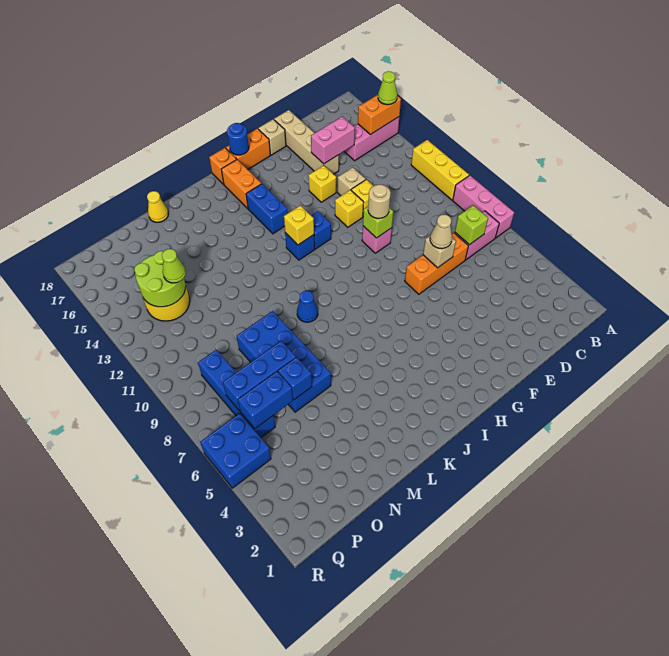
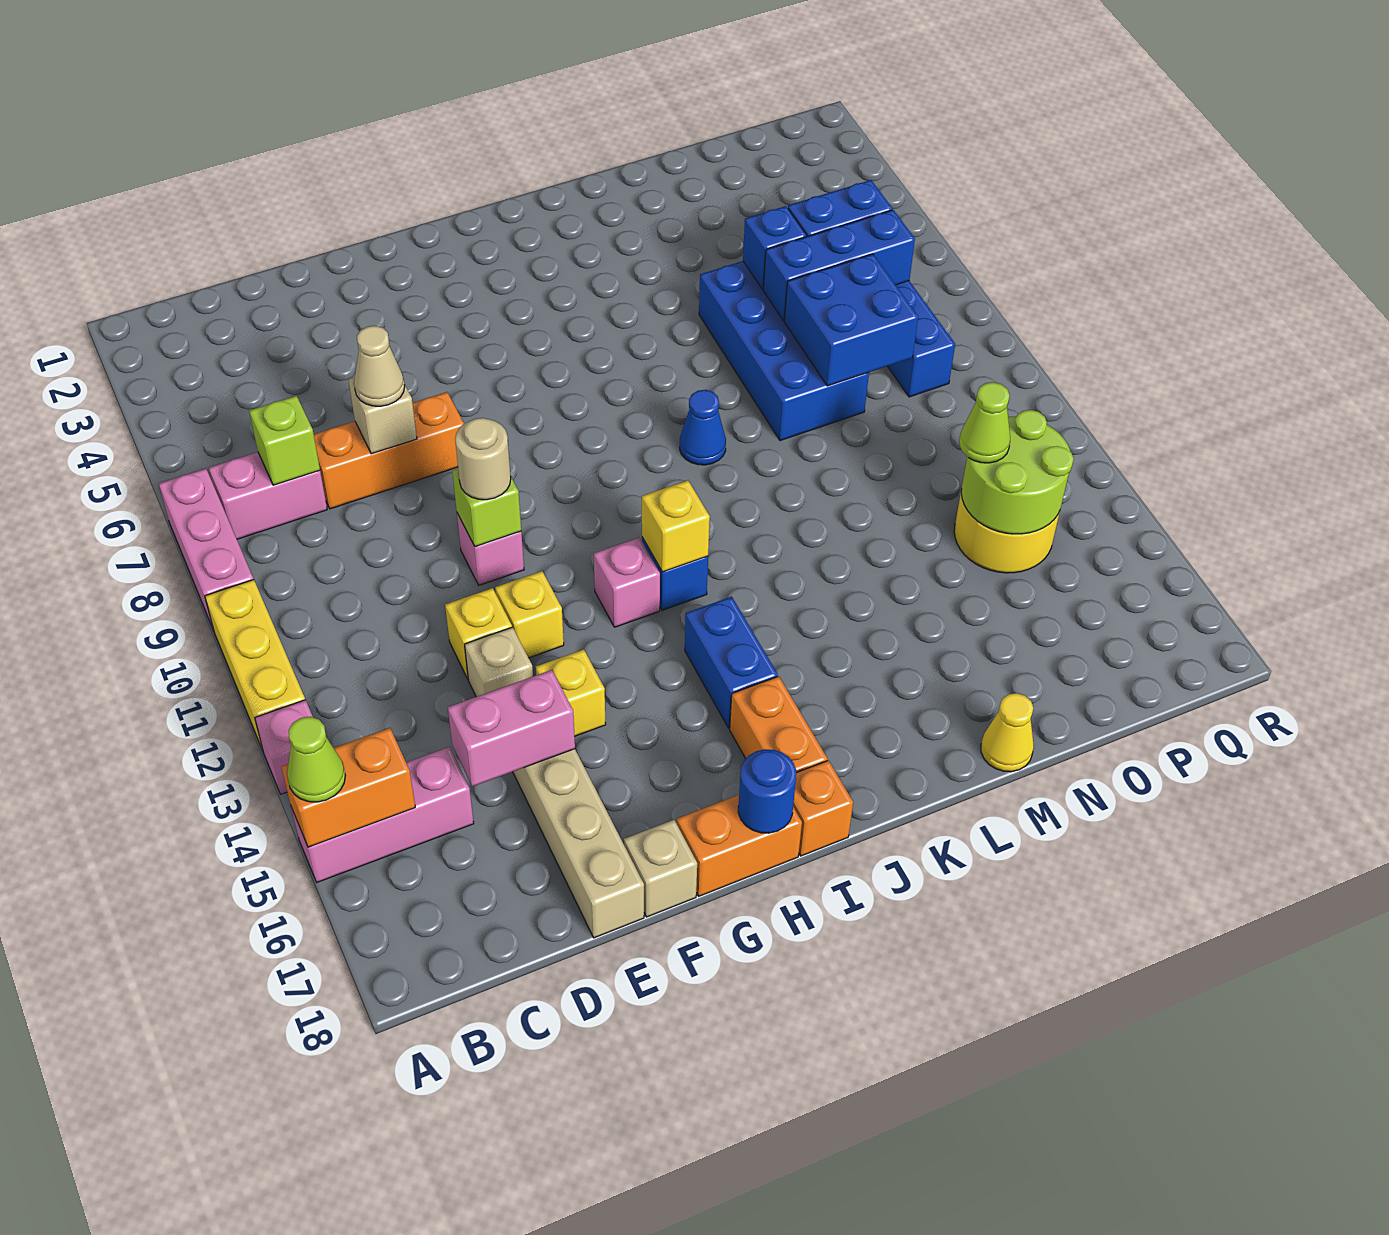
none -> pink brick A13 level 1
blue brick H12 level 1 -> pink brick H12 level 1
blue brick Q5:R6 level 1 -> blue brick N8:O9 level 2

